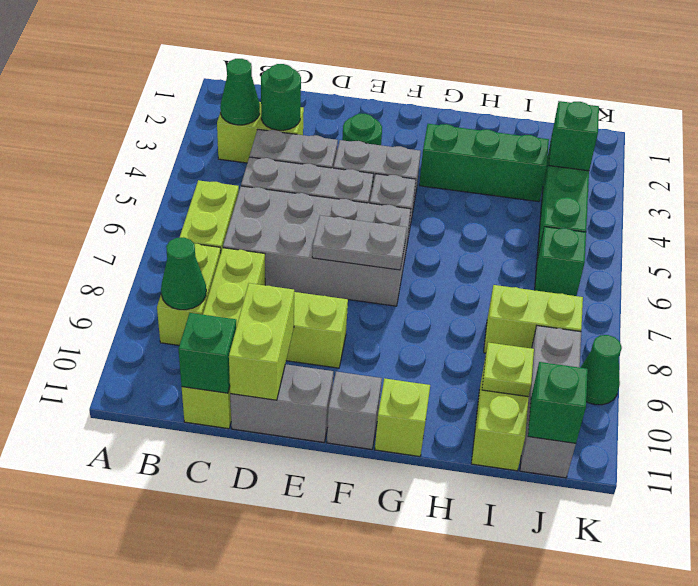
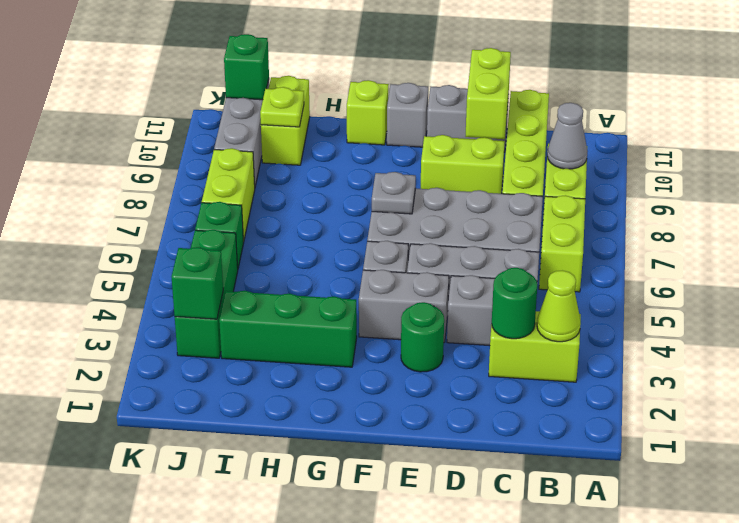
green cone B3 level 2 -> lime cone B3 level 2
green cone B9 level 2 -> grey cone B9 level 2
green brick C11 level 2 -> none
grey plate E7:F7 level 2 -> grey plate F7 level 2
lime brick I8:J8 level 1 -> lime brick J7:J8 level 1
green cone K9 level 1 -> none

